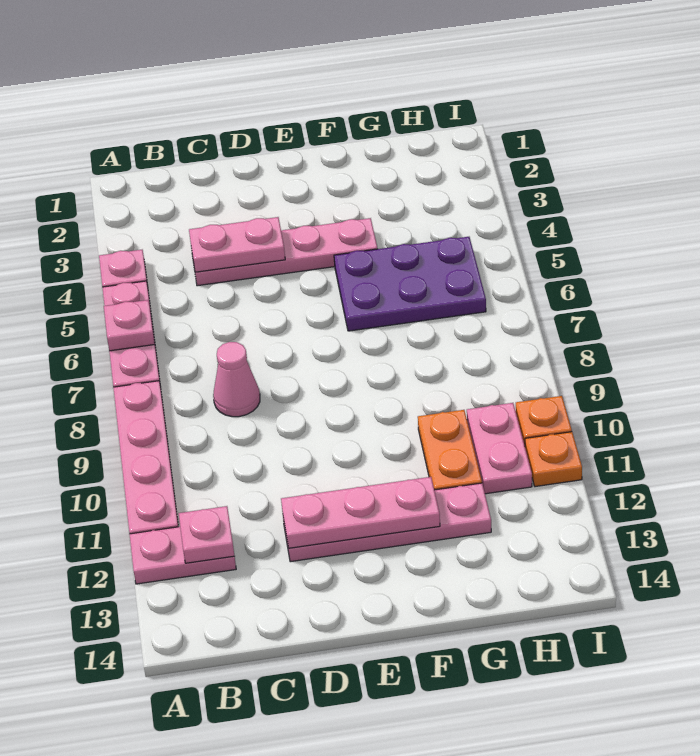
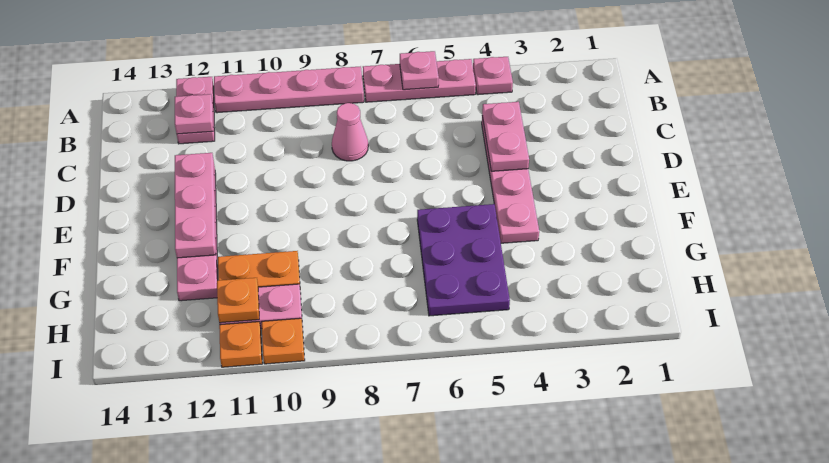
none -> orange plate H11 level 2

